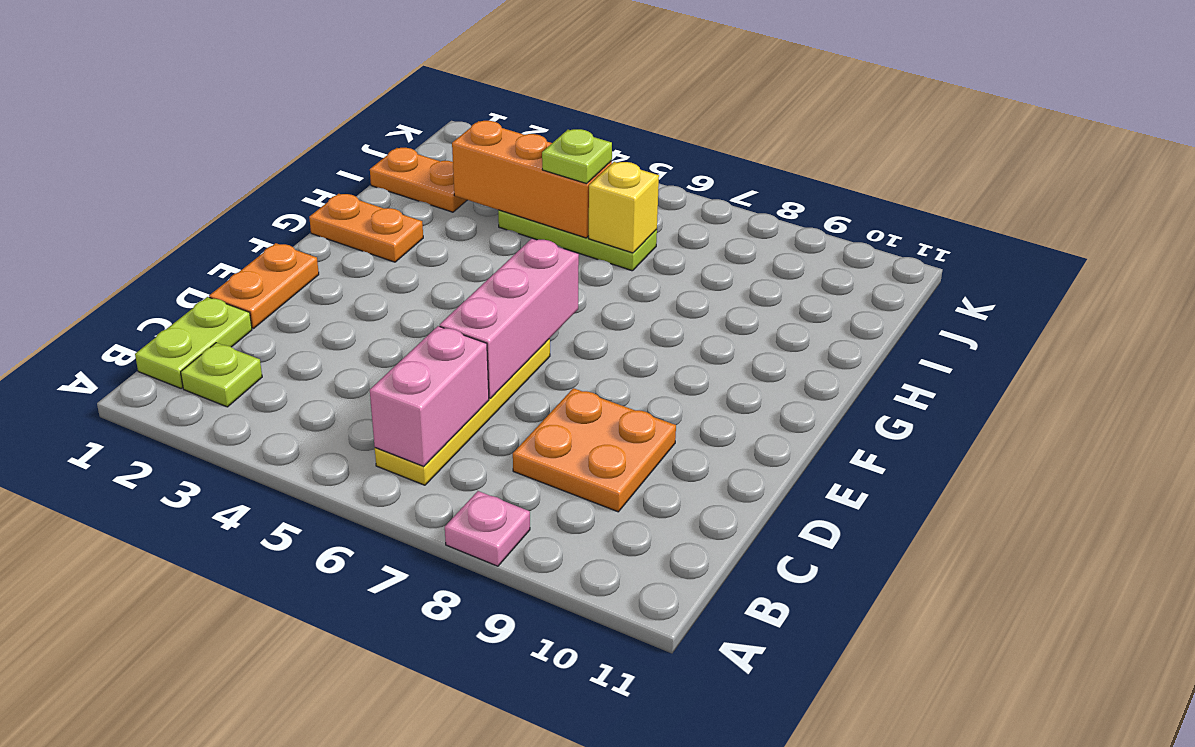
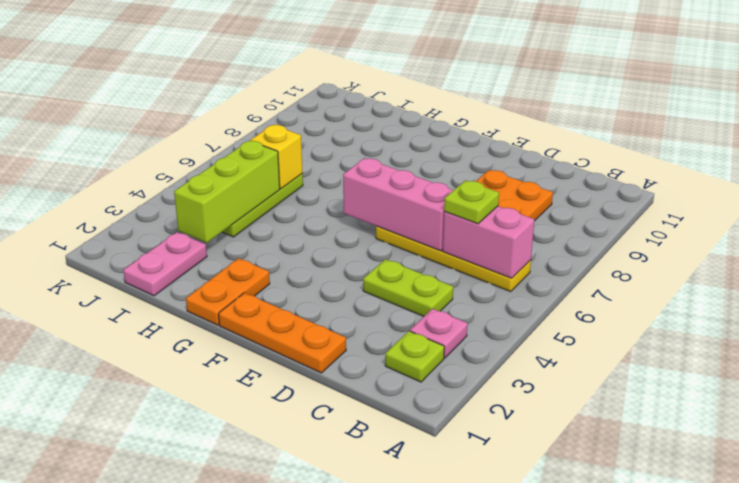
pink plate A8 level 1 -> pink plate B3 level 1
lime plate B1:C1 level 1 -> lime plate C4:D4 level 1
orange plate D1:E1 level 1 -> orange plate D1:F1 level 1
orange plate I1:I2 level 1 -> pink plate I1:I2 level 1
orange brick I3:I5 level 2 -> lime brick I3:I5 level 2
lime plate I5 level 3 -> lime plate C6 level 3

